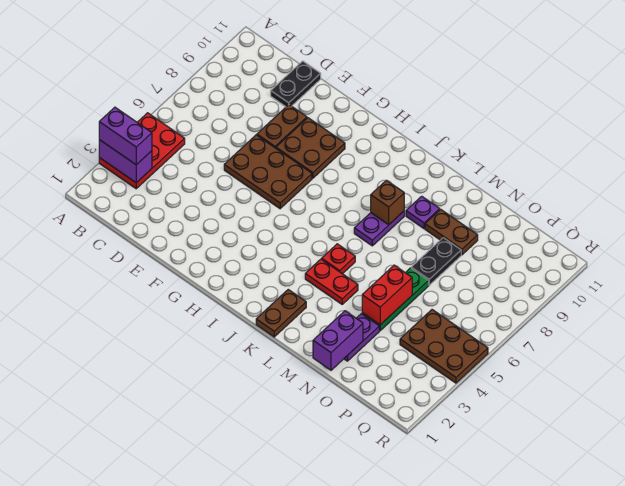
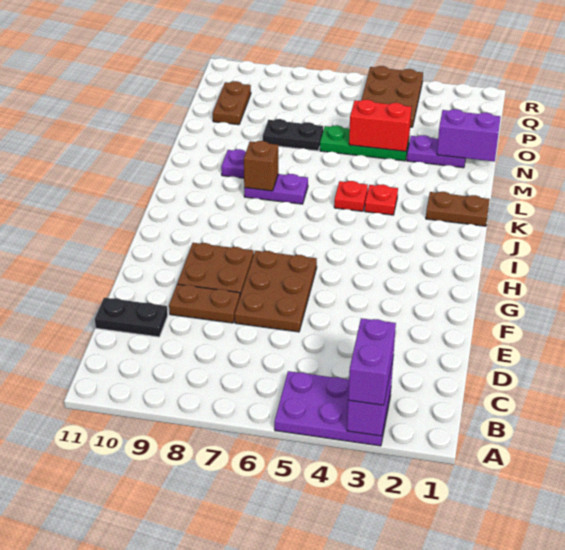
red plate A3:B5 level 1 -> purple plate A3:B5 level 1
red plate K4:L4 level 1 -> red plate K4 level 1
brown plate M9:N9 level 1 -> brown plate O10:P10 level 1

